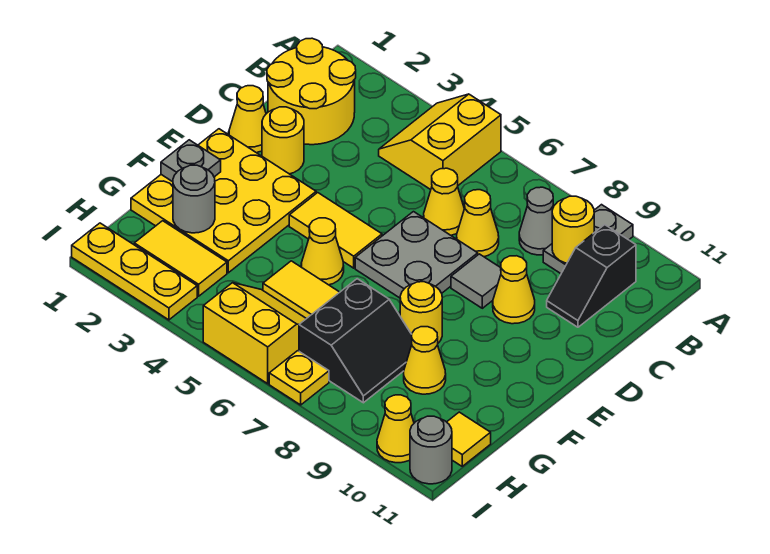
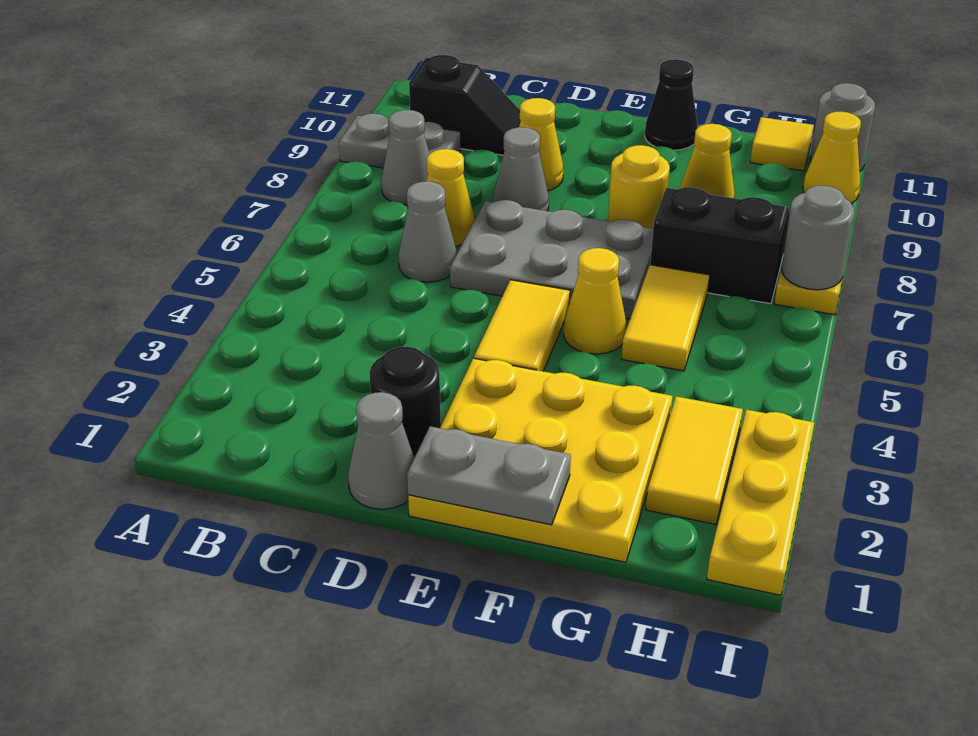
yellow slope A4:B5 level 1 top 5 -> none
yellow round brick B1:C2 level 1 -> none
yellow round brick B9 level 2 -> none
yellow cone C6 level 1 -> grey cone C6 level 1
yellow cone D1 level 1 -> grey cone D1 level 1
yellow round brick D2 level 1 -> black round brick D2 level 1
grey plate D6:E7 level 1 -> grey plate D6:F7 level 1
grey tile D8 level 1 -> grey cone D8 level 1
grey plate F1 level 2 -> grey plate E1:F1 level 2
none -> black cone F11 level 1
grey round brick G2 level 2 -> grey round brick I7 level 2
yellow slope H5:I6 level 1 top I -> none

